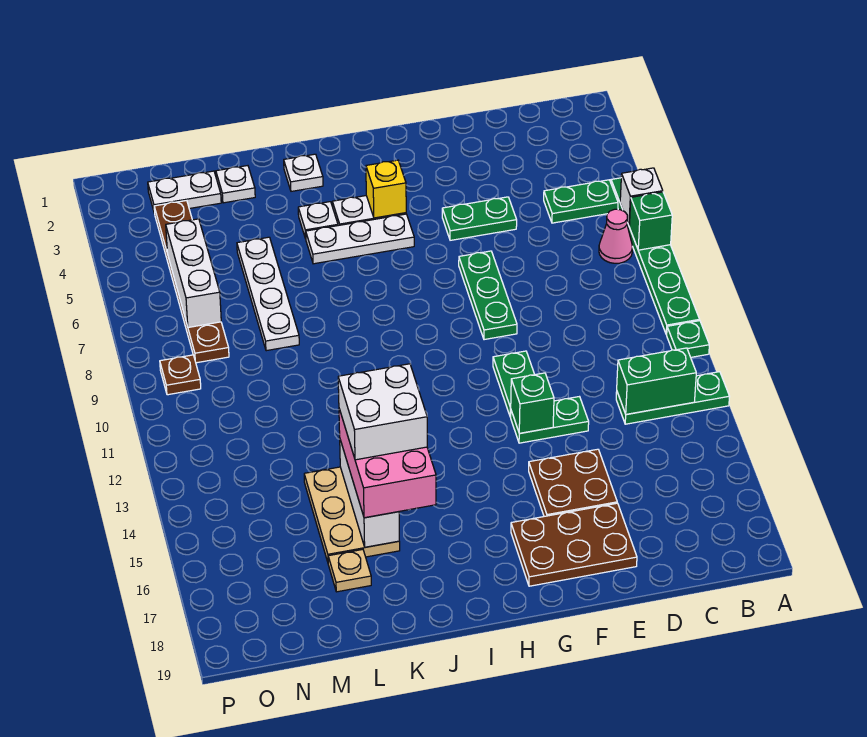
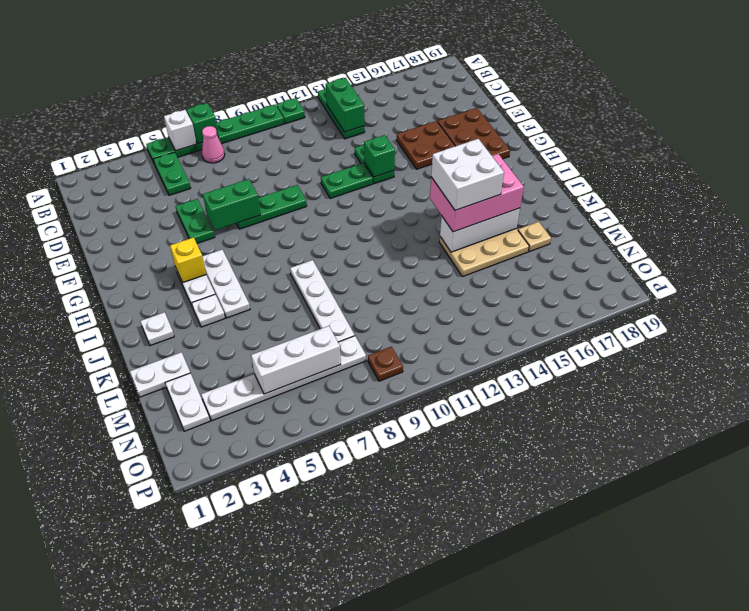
none -> green brick F6:F7 level 2
white plate L2 level 1 -> white plate L1:L2 level 1
white plate L5:L8 level 1 -> white plate J8:M8 level 1
brown plate N3:N8 level 1 -> white plate N3:N8 level 1

